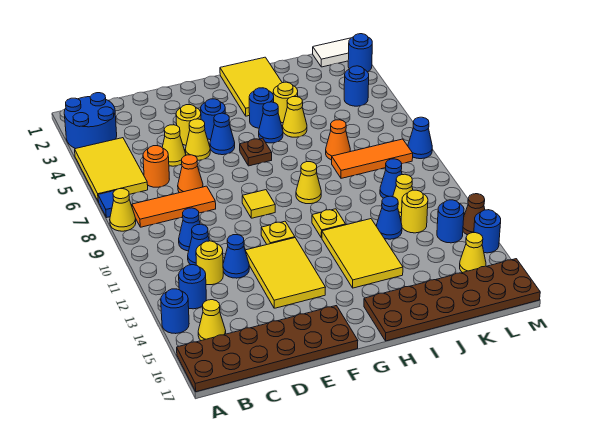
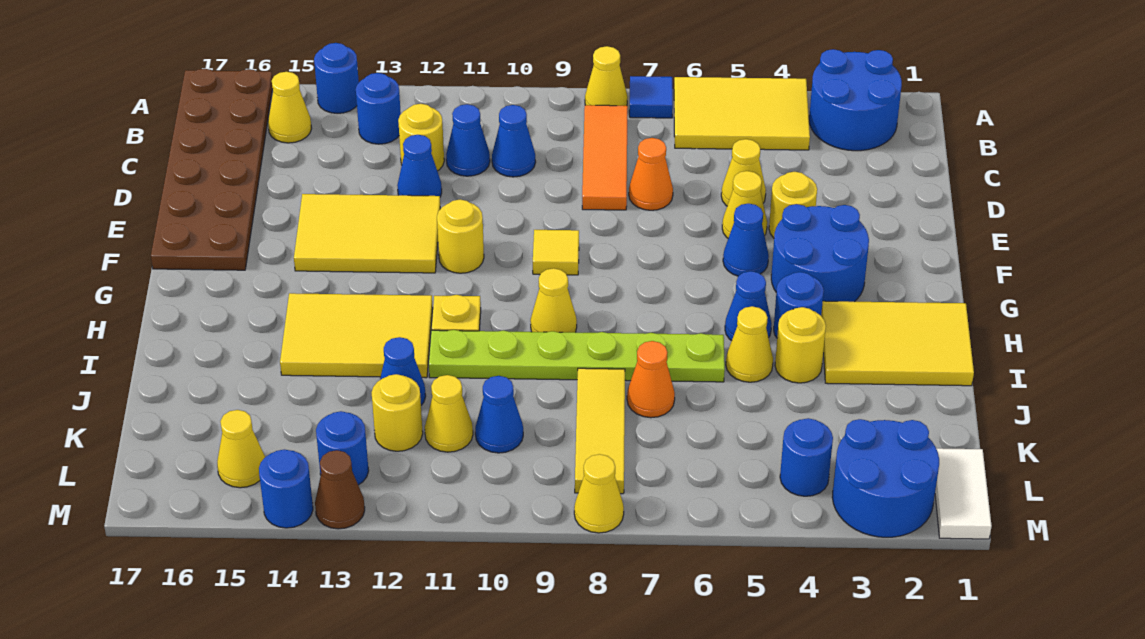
orange round brick C6 level 1 -> none
blue round brick F4 level 1 -> blue round brick F3:G4 level 1
yellow plate F11 level 1 -> yellow round brick F11 level 1
brown plate G6 level 1 -> none
brown plate H16:M17 level 1 -> none
none -> lime plate I6:I11 level 1
orange tile J8:L8 level 1 -> yellow tile J8:L8 level 1
blue round brick M2 level 1 -> blue round brick L2:M3 level 1
blue cone M8 level 1 -> yellow cone M8 level 1

